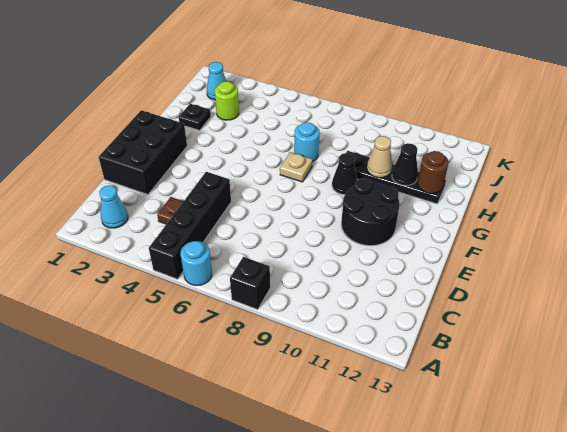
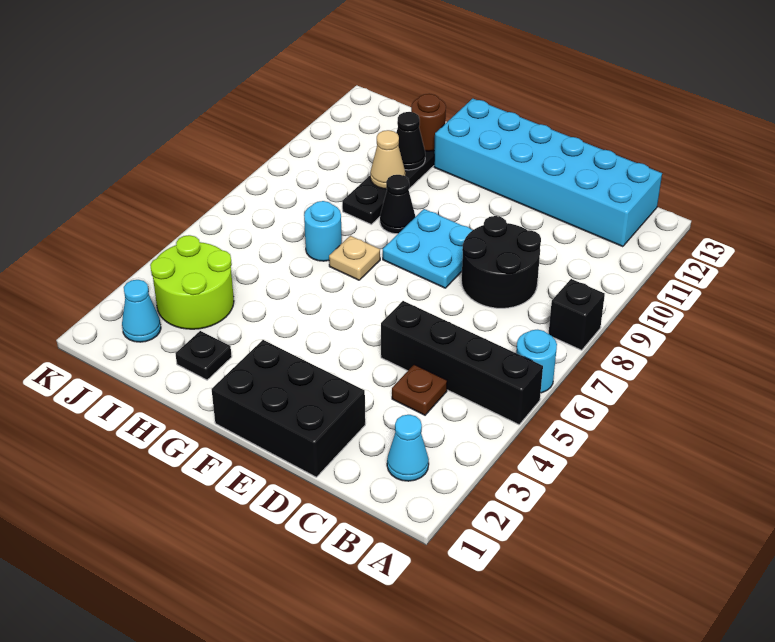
none -> cyan brick B12:G13 level 1
none -> cyan plate E8:F9 level 1
black round brick E10:F11 level 1 -> black round brick C8:D9 level 1
lime round brick I3 level 1 -> lime round brick I3:J4 level 1

